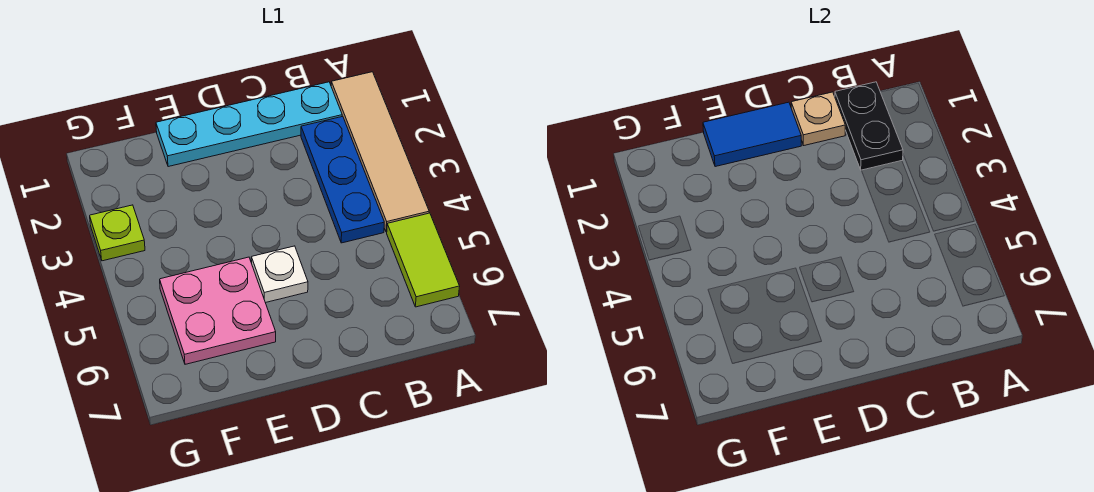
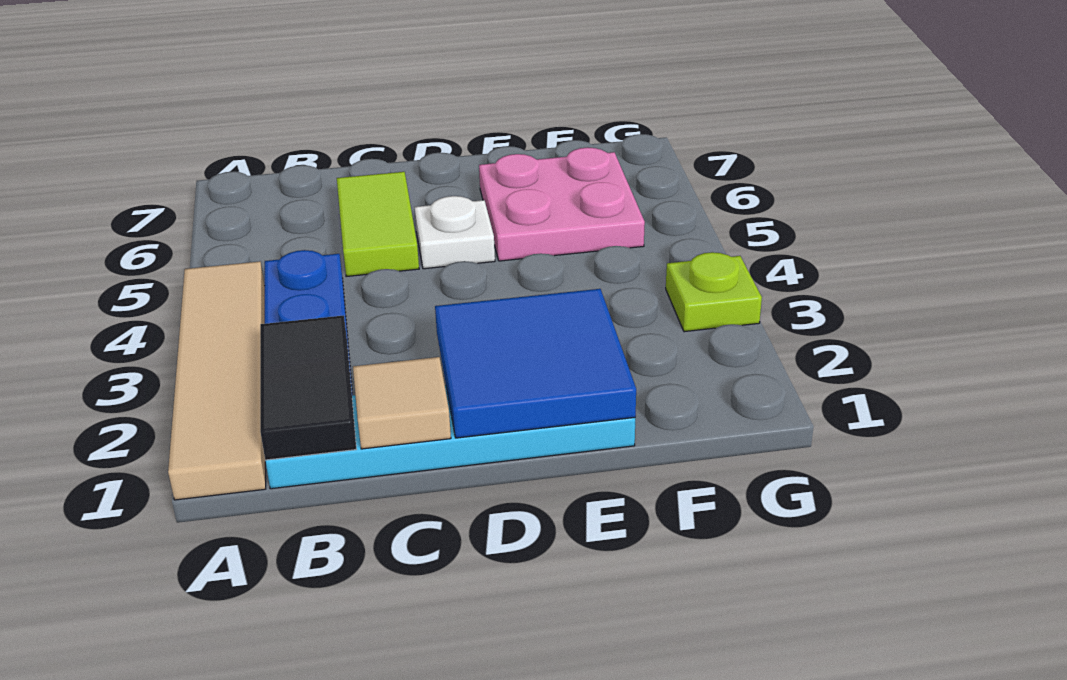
lime tile A5:A6 level 1 -> lime tile C5:C6 level 1
black plate B1:B2 level 2 -> black tile B1:B2 level 2
tan plate C1 level 2 -> tan tile C1 level 2
blue tile D1:E1 level 2 -> blue tile D1:E2 level 2

